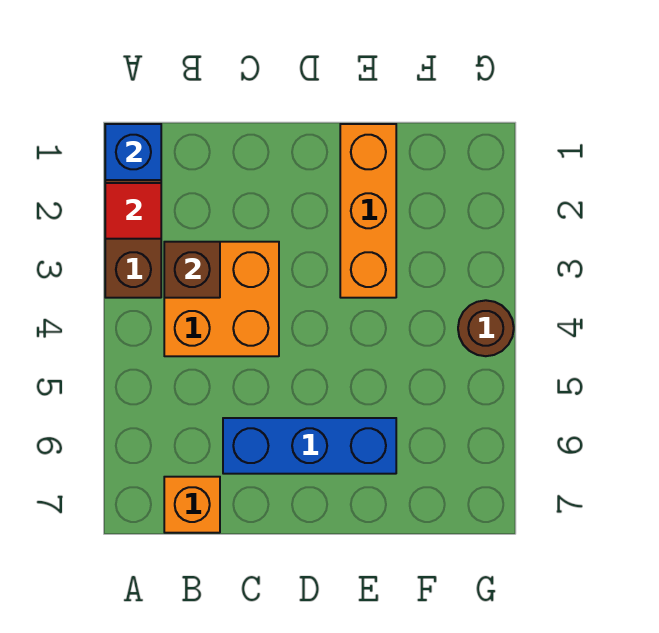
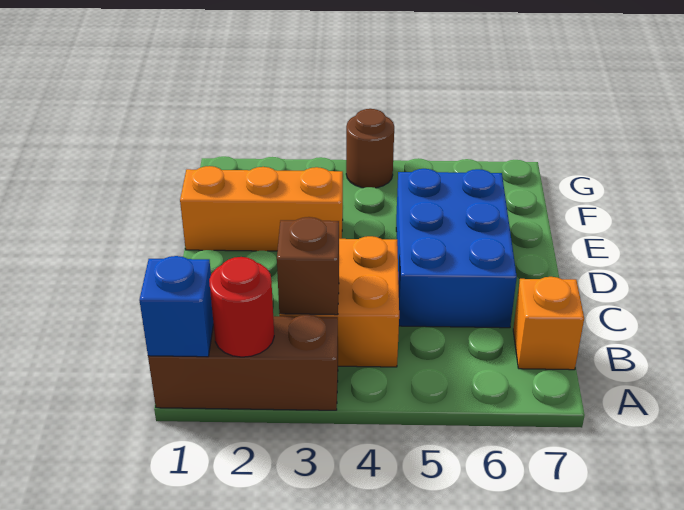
red tile A2 level 2 -> red round brick A2 level 2
blue brick C6:E6 level 1 -> blue brick C5:E6 level 1

